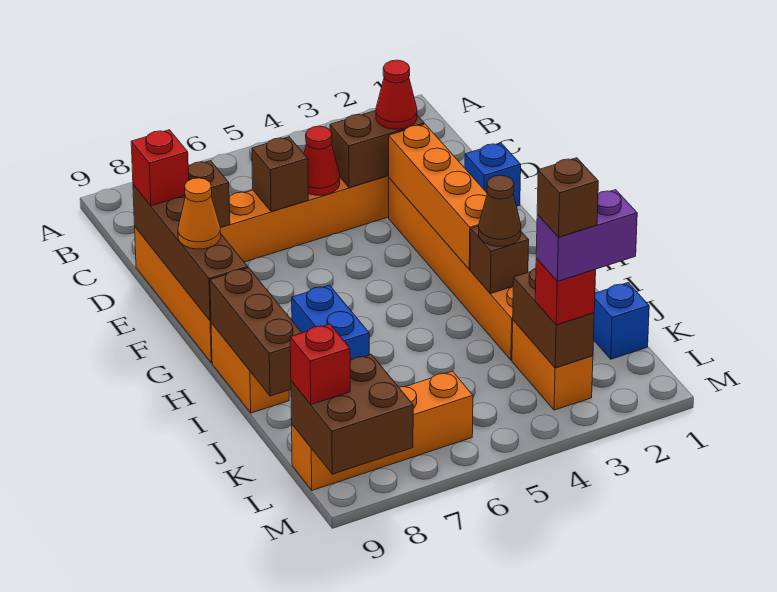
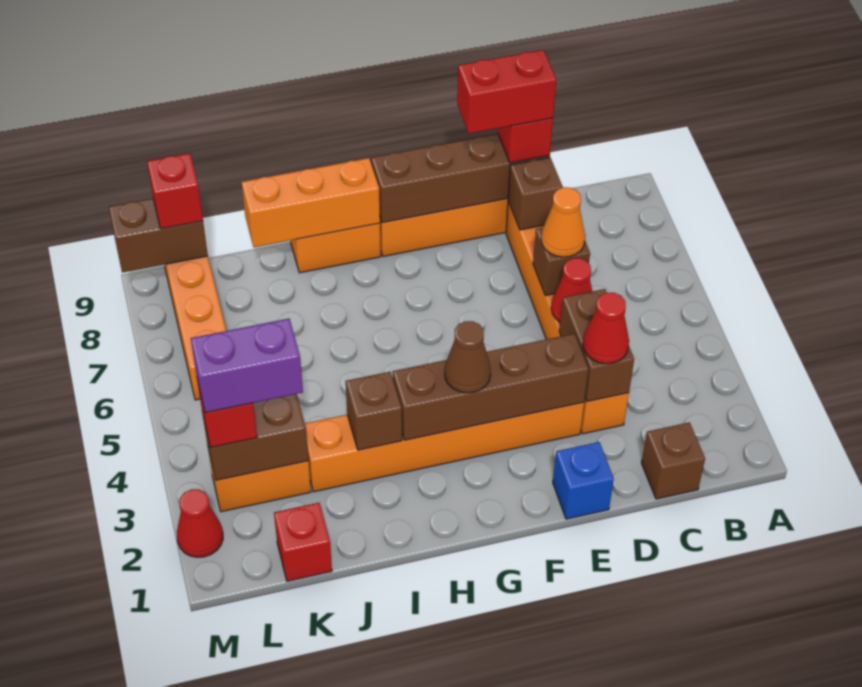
none -> red brick D9:E9 level 4
orange brick E3:H3 level 2 -> brown brick E3:H3 level 2
orange cone F9 level 3 -> orange cone D6 level 3
blue brick H7:I7 level 1 -> none
brown brick H9:J9 level 2 -> orange brick H9:J9 level 2
brown cone I3 level 3 -> brown cone G3 level 3
blue brick K1 level 1 -> red brick K1 level 1
purple brick L2:L3 level 4 -> purple brick K3:L3 level 4
brown brick L3 level 5 -> brown brick C1 level 1
brown brick L8:M9 level 2 -> brown brick L9:M9 level 2
none -> red cone M2 level 1

